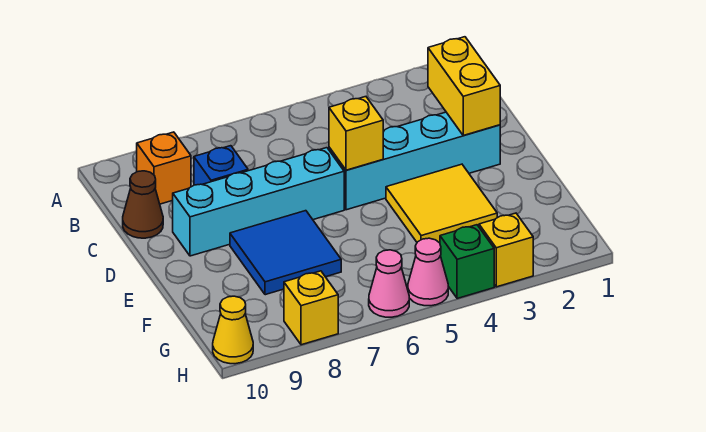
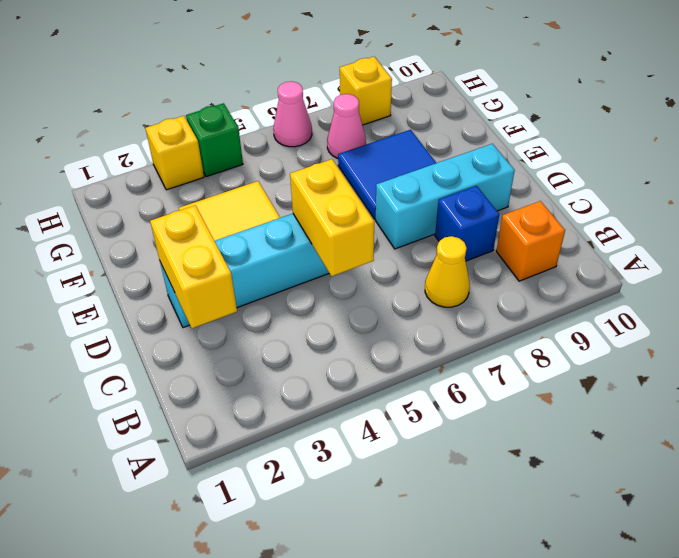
brown cone C10 level 1 -> none
yellow brick D5 level 2 -> yellow brick C5:D5 level 2
cyan brick D6:D9 level 1 -> cyan brick D7:D9 level 1
pink cone H5 level 1 -> pink cone G7 level 1
yellow cone H10 level 1 -> yellow cone B7 level 1

